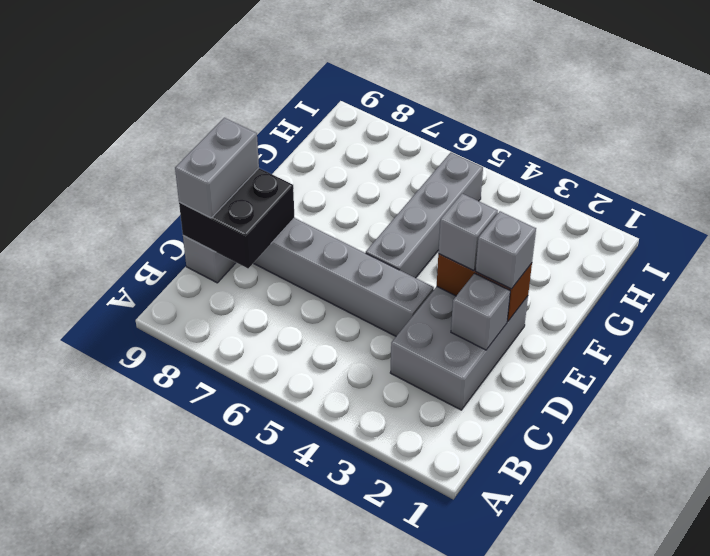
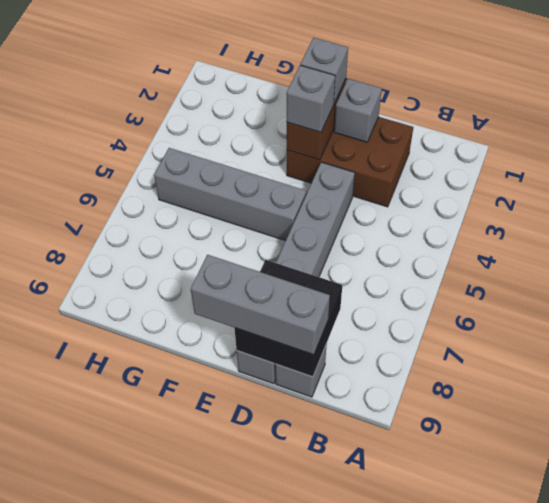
grey brick C2:E3 level 1 -> brown brick C2:E3 level 1
grey brick C9:D9 level 3 -> grey brick C9:E9 level 3

